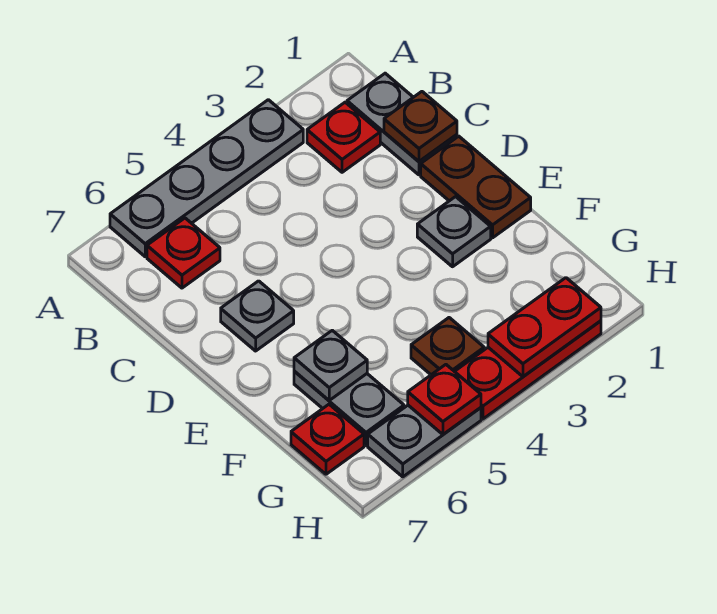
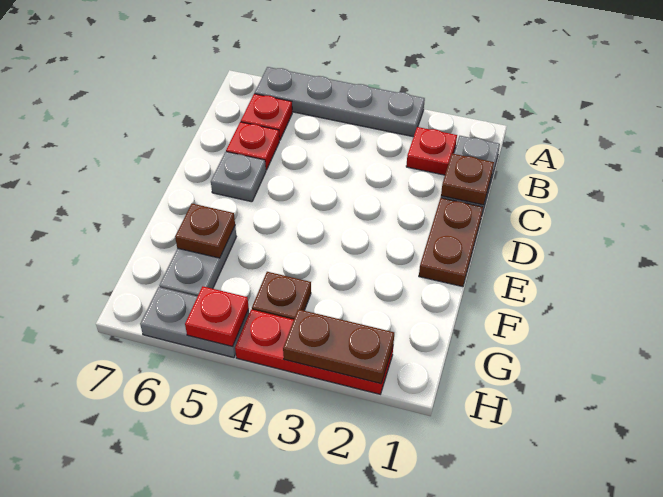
grey plate E2 level 1 -> none
grey plate F6 level 2 -> brown plate F6 level 2
red plate G7 level 1 -> red plate C6 level 1
red plate H2:H3 level 2 -> brown plate H2:H3 level 2

